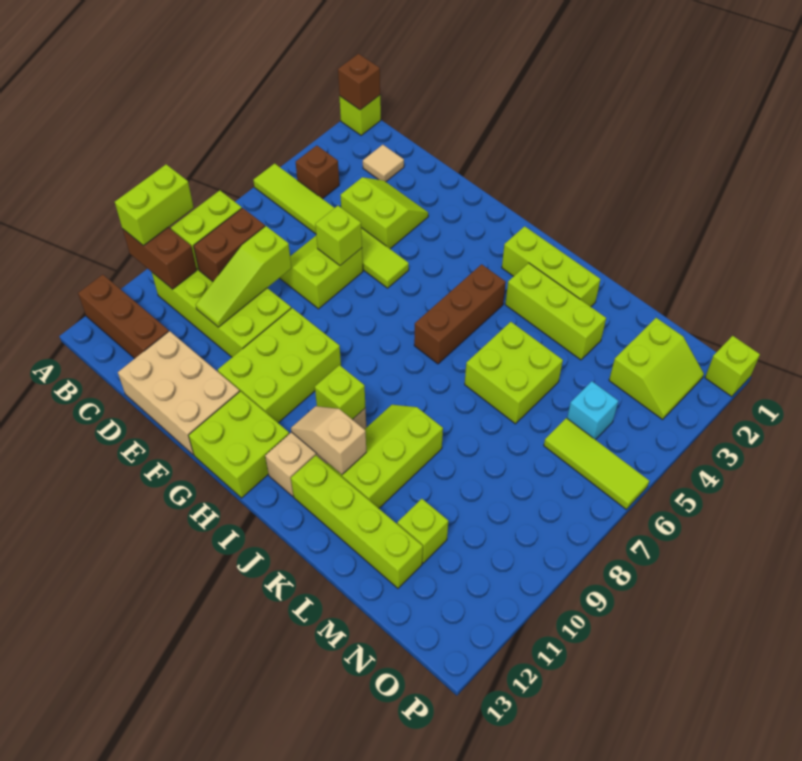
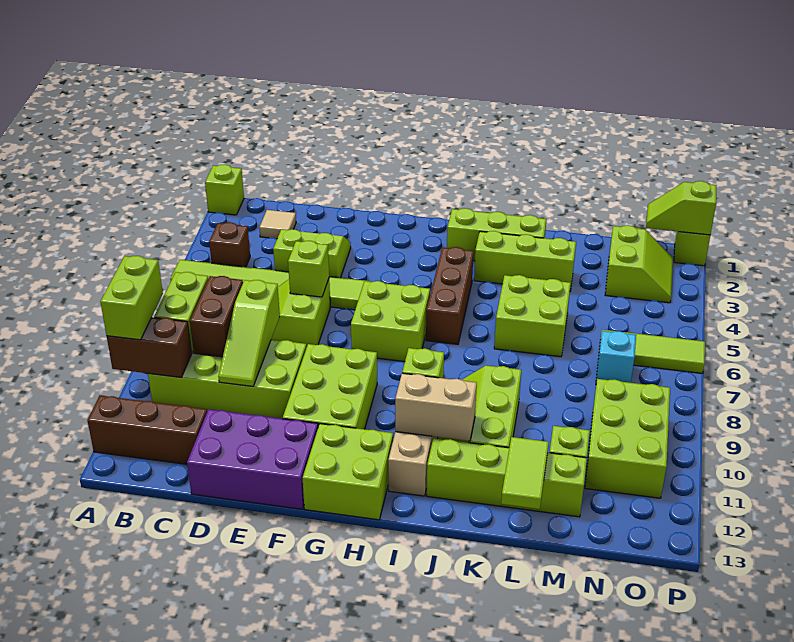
brown brick A1 level 2 -> none
tan brick D12:F13 level 1 -> purple brick D12:F13 level 1
none -> lime brick G6:H7 level 1
tan slope I11:J11 level 2 top J -> tan brick I11:J11 level 2
none -> lime tile L12:L13 level 2
cyan brick N5 level 1 -> cyan brick N7 level 1
none -> lime brick N9:O11 level 1
none -> lime slope O1:P1 level 2 top P

